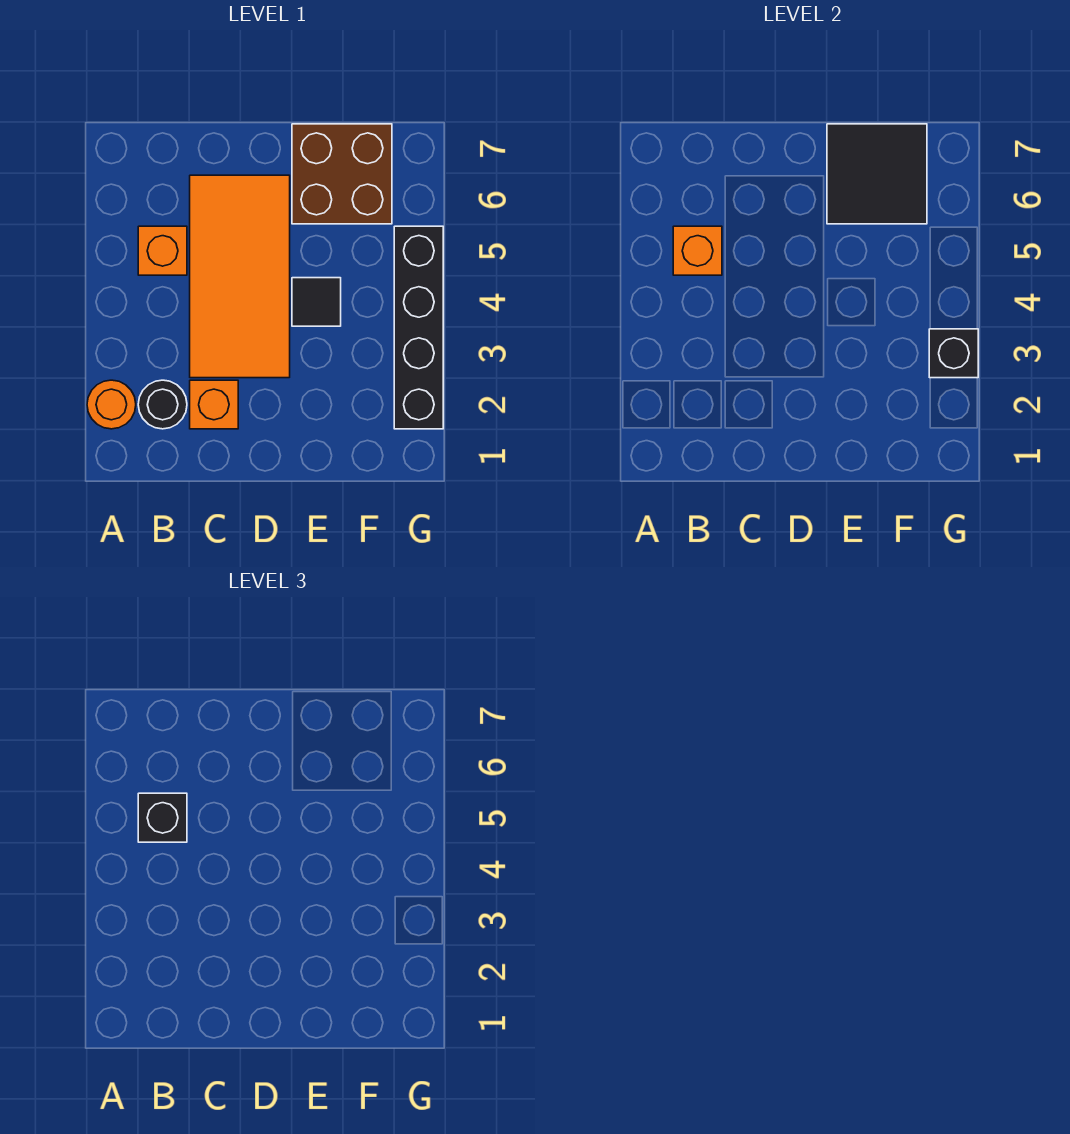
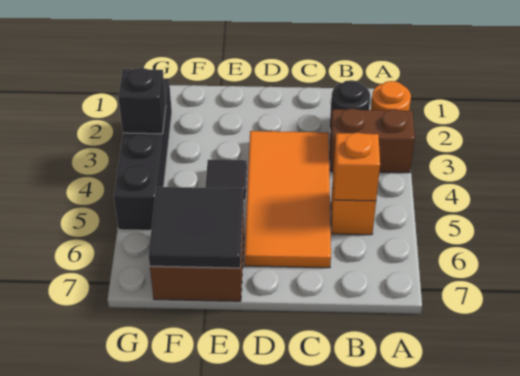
none -> brown brick A3:B3 level 1
black brick B5 level 3 -> none
orange brick C2 level 1 -> none

